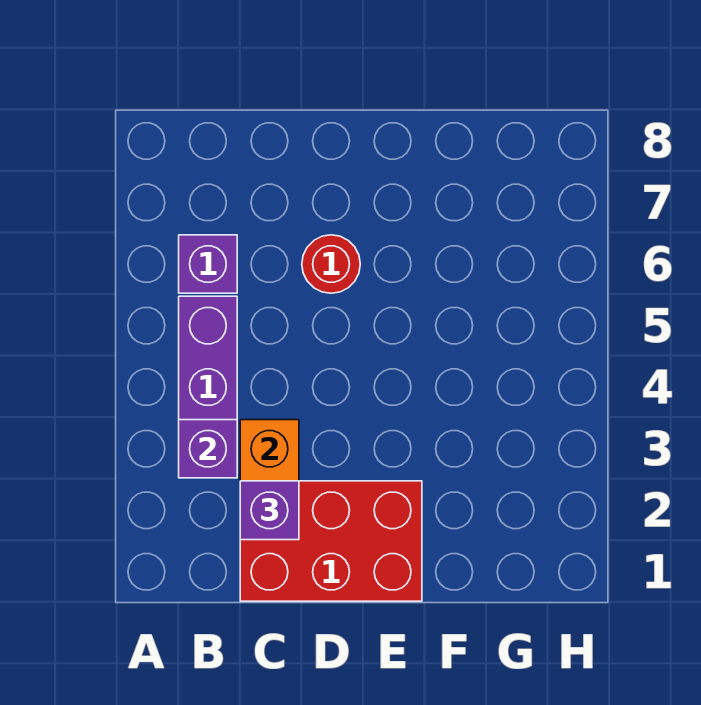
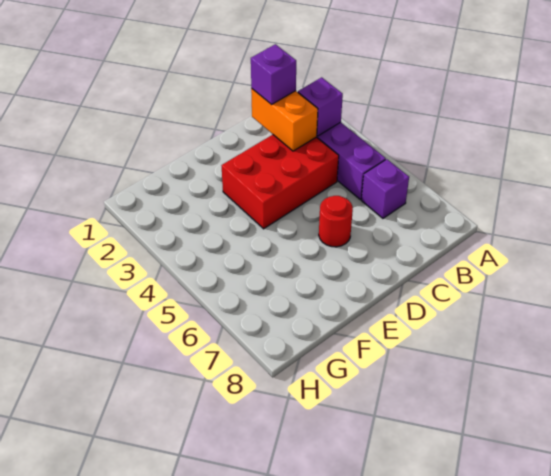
red brick C1:E2 level 1 -> red brick C3:E4 level 1

